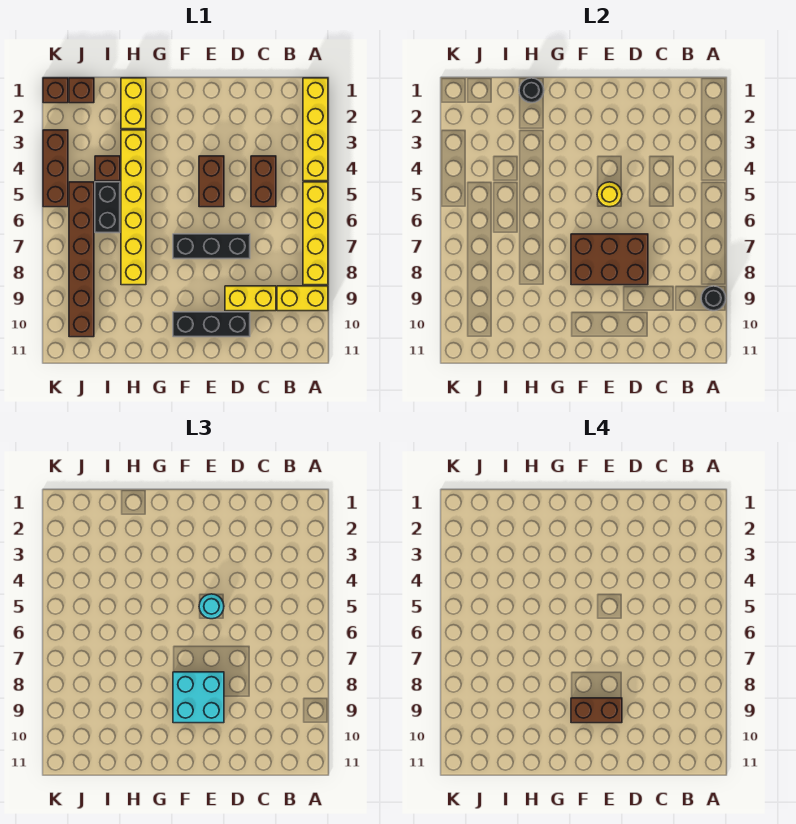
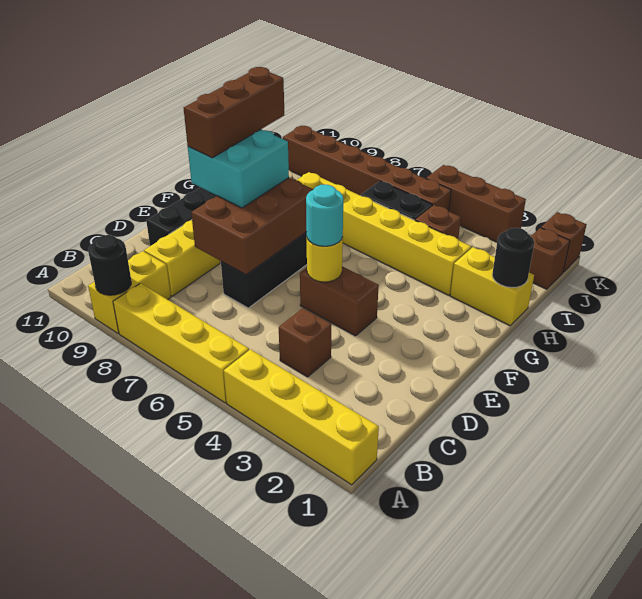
brown brick C4:C5 level 1 -> brown brick C4 level 1
brown brick E9:F9 level 4 -> brown brick E9:G9 level 4

